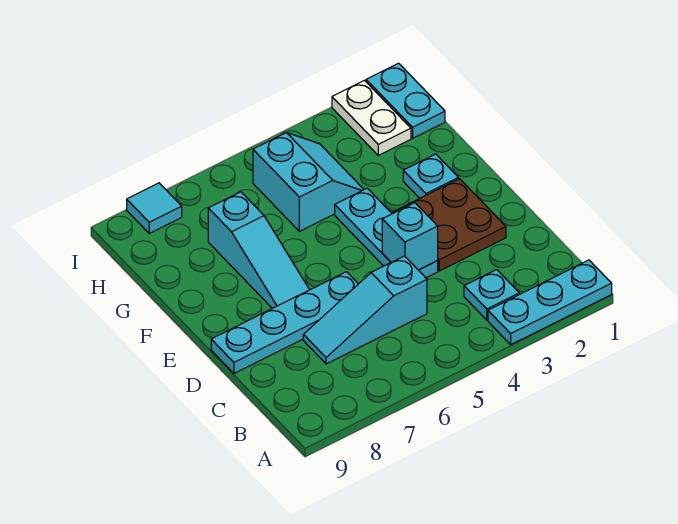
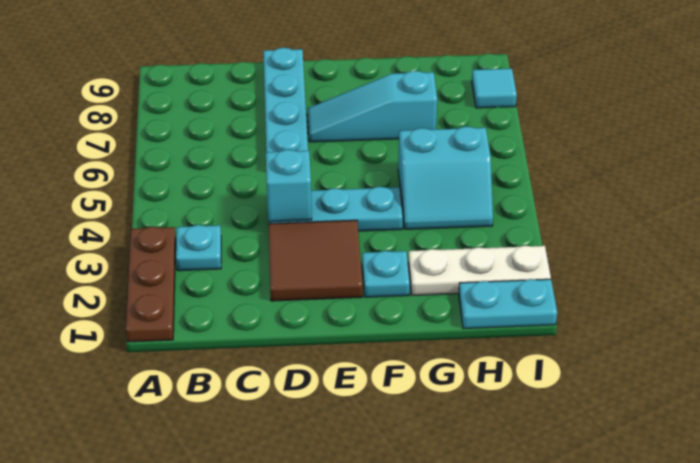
cyan plate A1:A3 level 1 -> brown plate A1:A3 level 1
cyan slope C5:C7 level 1 top 5 -> none
brown plate D2:E3 level 1 -> brown tile D2:E3 level 1
white plate H2:I2 level 1 -> white plate G2:I2 level 1

